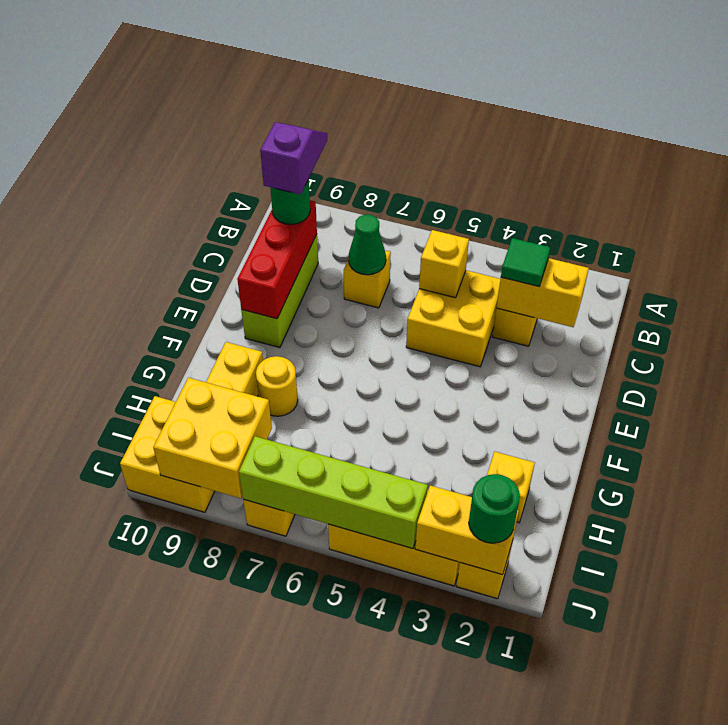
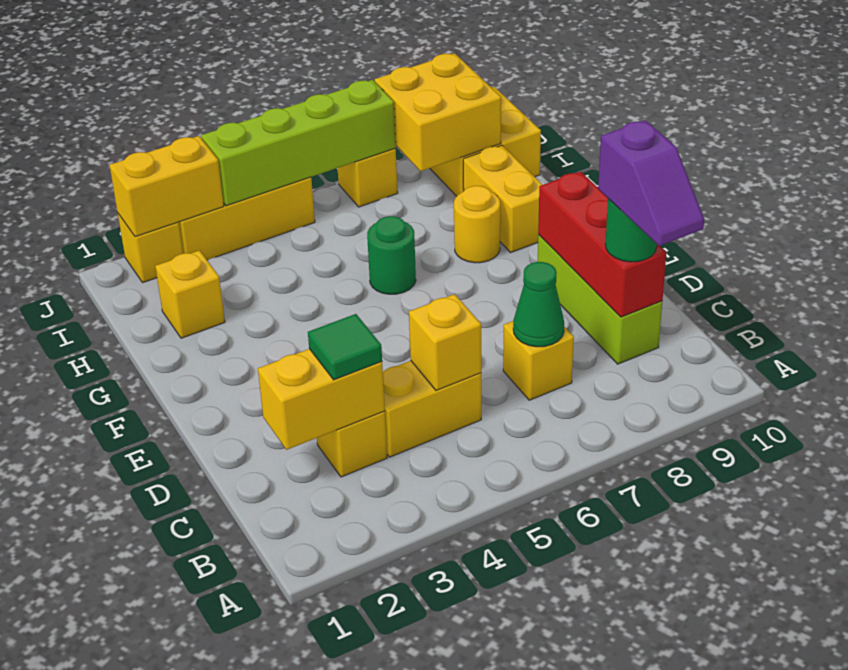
yellow brick C4:D5 level 1 -> yellow brick C4:C5 level 1
green round brick J2 level 3 -> green round brick G6 level 1

